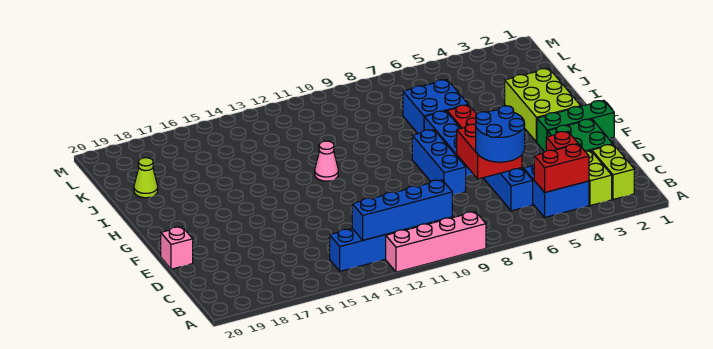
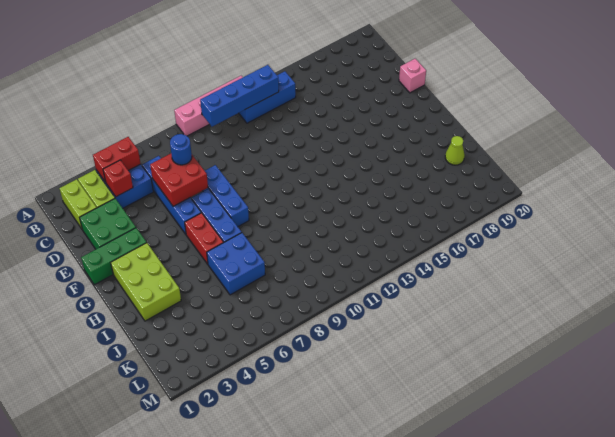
blue round brick C6:D7 level 3 -> blue round brick D7 level 3
pink cone H12 level 1 -> none

